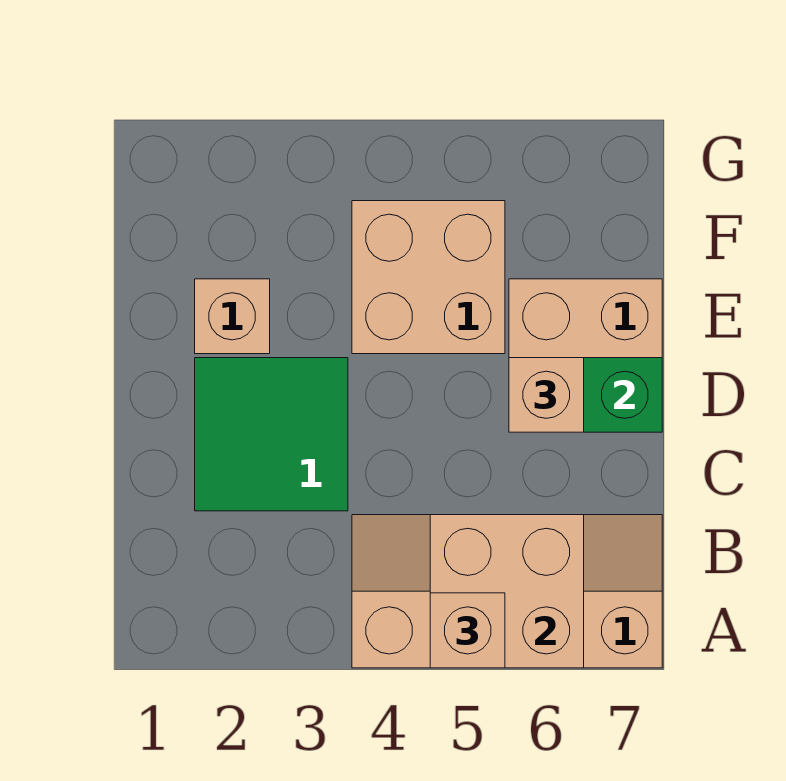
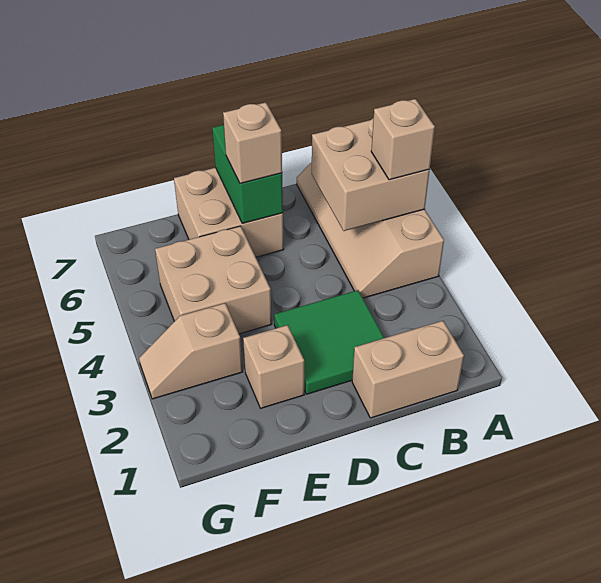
none -> tan brick B1:C1 level 1
none -> tan slope F3:G3 level 1 top F

